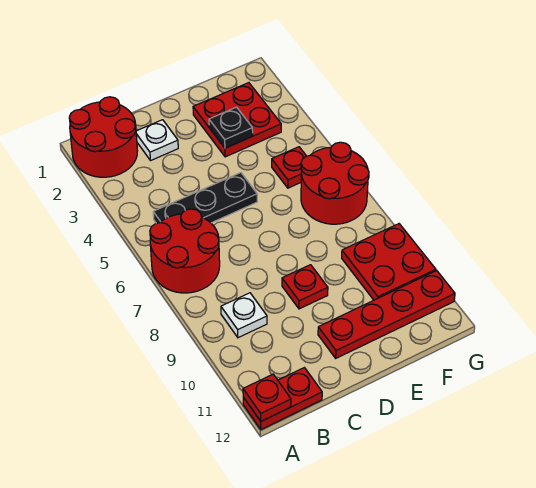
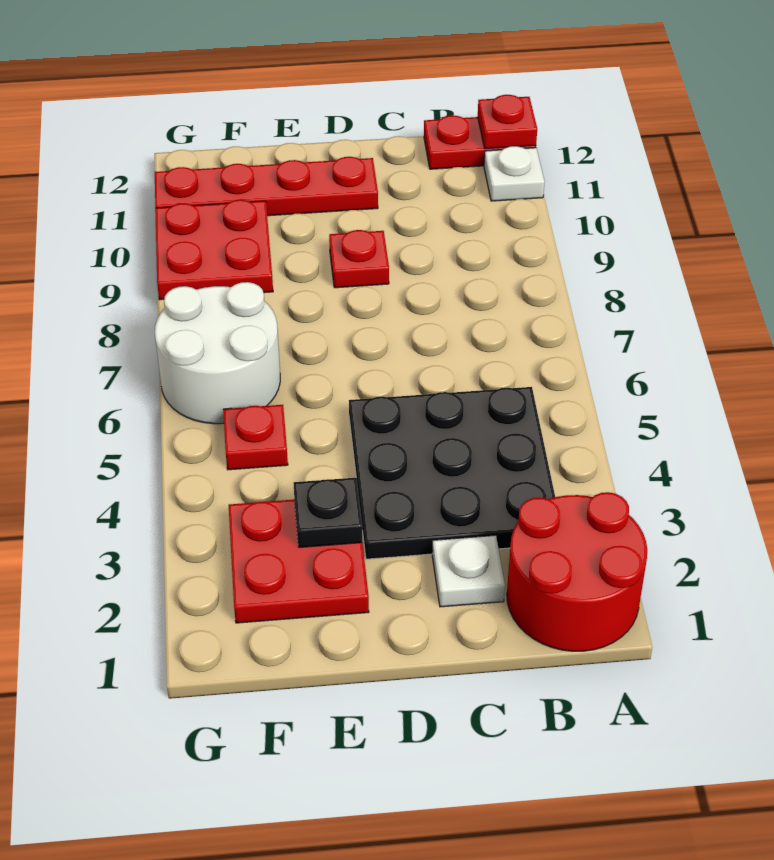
red round brick A6:B7 level 1 -> none
black plate B5:D5 level 1 -> black plate B3:D5 level 1
white plate B9 level 1 -> white plate A11 level 1
red round brick F6:G7 level 1 -> white round brick F6:G7 level 1

